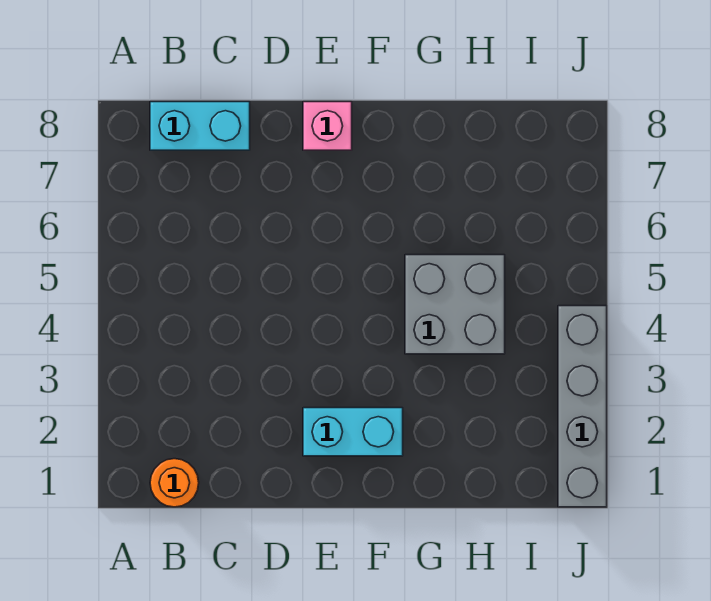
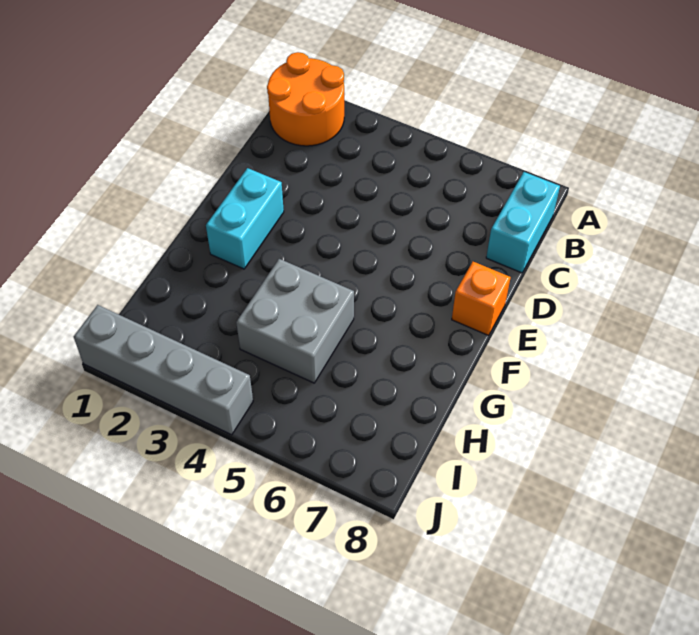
orange round brick B1 level 1 -> orange round brick A1:B2 level 1
pink brick E8 level 1 -> orange brick E8 level 1

